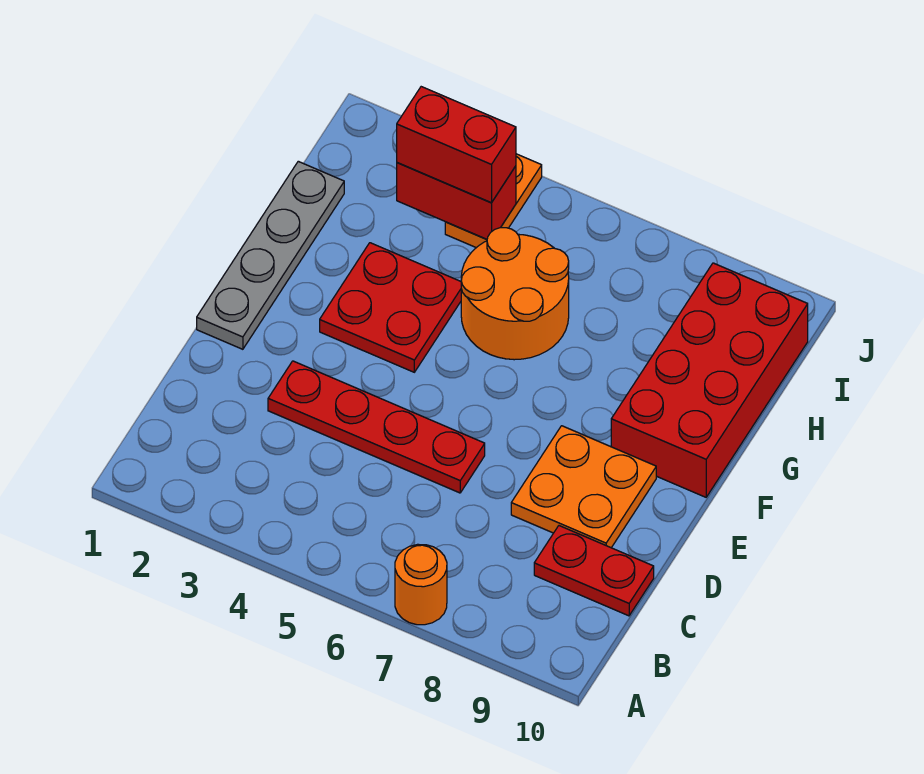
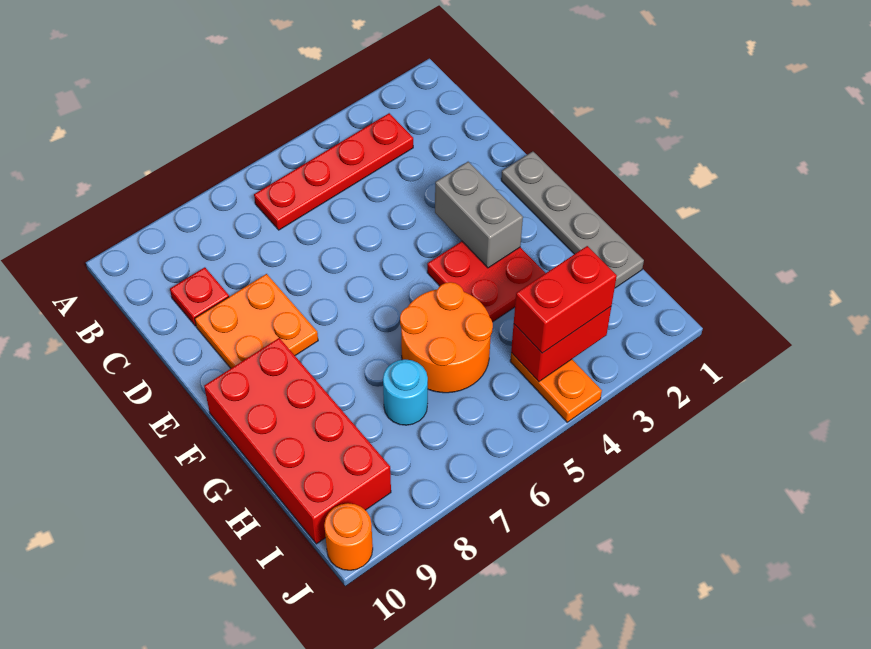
orange round brick A7 level 1 -> orange round brick J10 level 1
red plate C9:C10 level 1 -> red plate C9 level 1
red plate D3:D6 level 1 -> red plate B3:B6 level 1
none -> grey brick E3:F3 level 2
none -> cyan round brick H7 level 1

